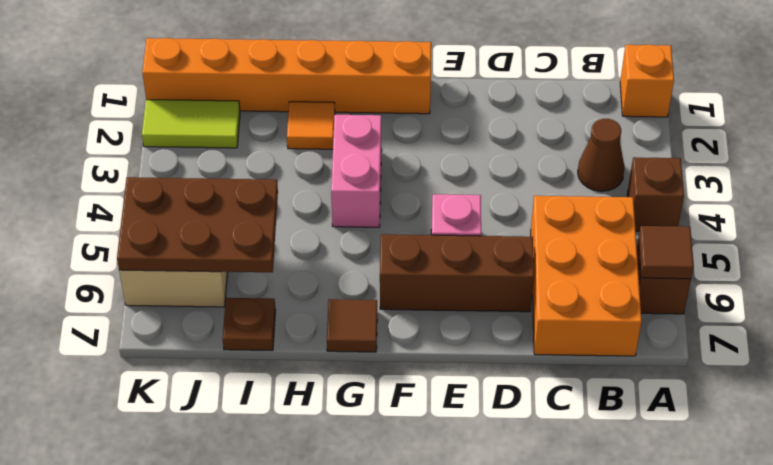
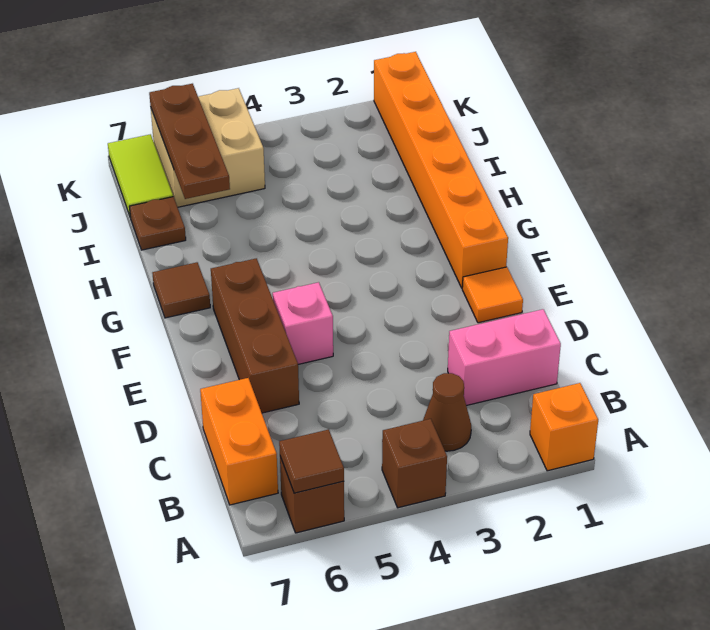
orange brick B5:C7 level 1 -> orange brick B7:C7 level 1
pink brick G3:G4 level 1 -> pink brick C1:C2 level 1
orange tile H2 level 1 -> orange tile E1 level 1
brown plate I5:K6 level 2 -> brown plate I6:K6 level 2
lime tile J2:K2 level 1 -> lime tile J7:K7 level 1

